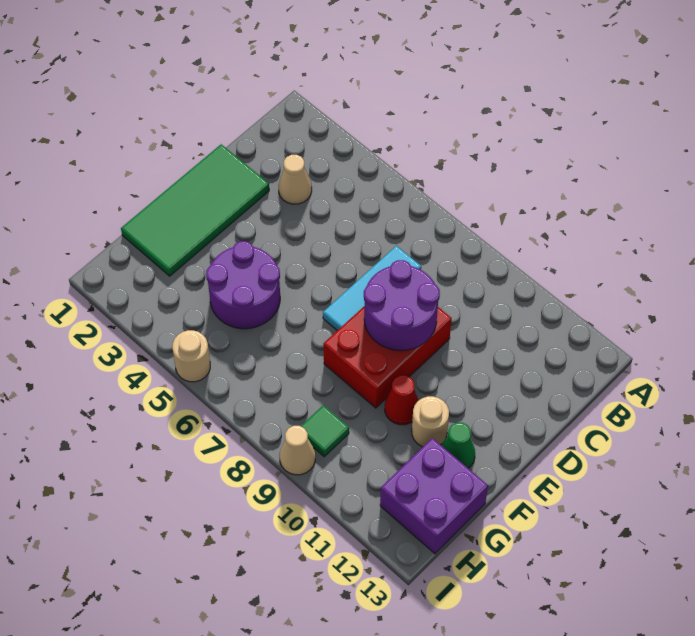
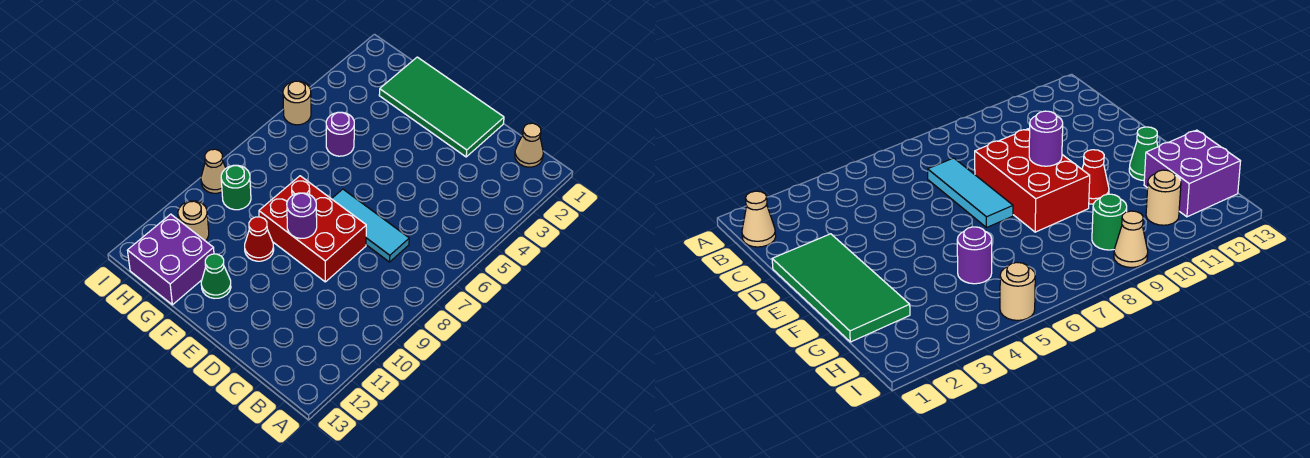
tan cone C3 level 1 -> tan cone B1 level 1
purple round brick D8:E9 level 2 -> purple round brick E9 level 2
purple round brick F4:G5 level 1 -> purple round brick G5 level 1
tan round brick F11 level 1 -> tan round brick H11 level 1
green tile H9 level 1 -> green round brick H9 level 1

